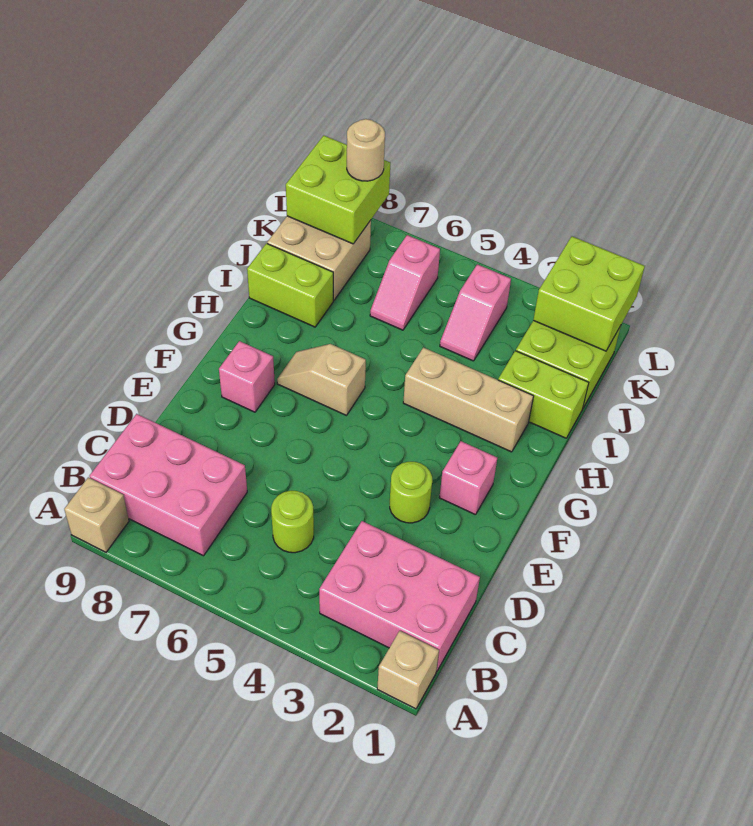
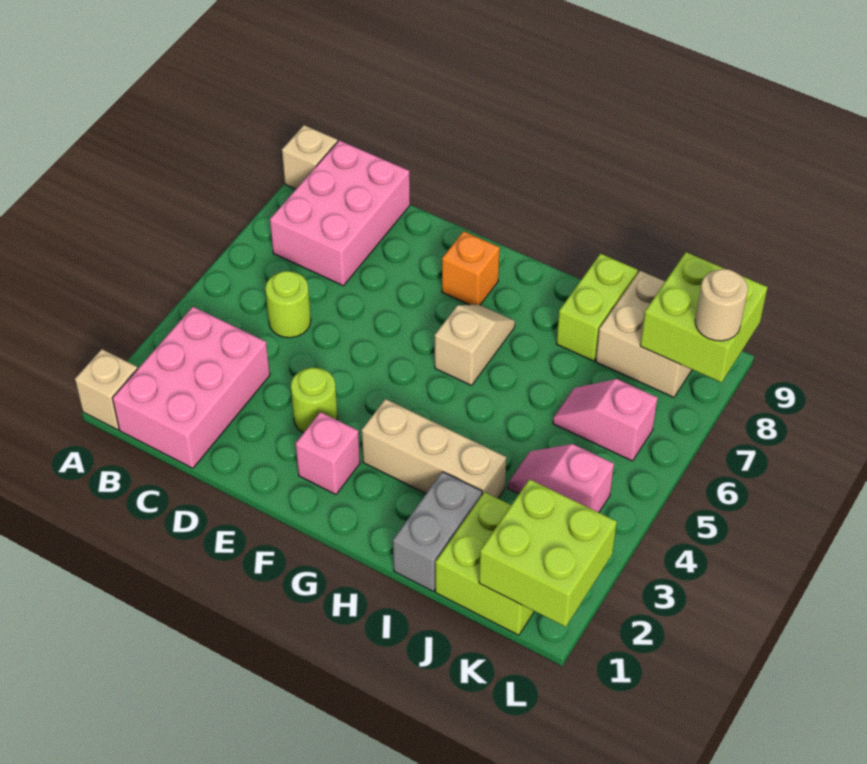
pink brick F8 level 1 -> orange brick F8 level 1
tan brick H2:H4 level 1 -> tan brick G3:I3 level 1
lime brick I1:I2 level 1 -> grey brick I1:I2 level 1

